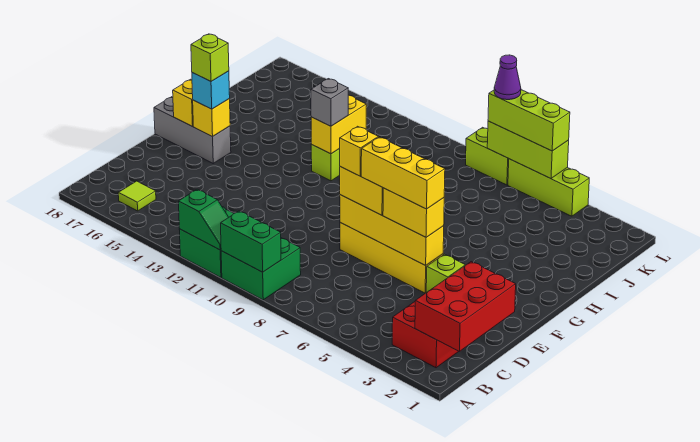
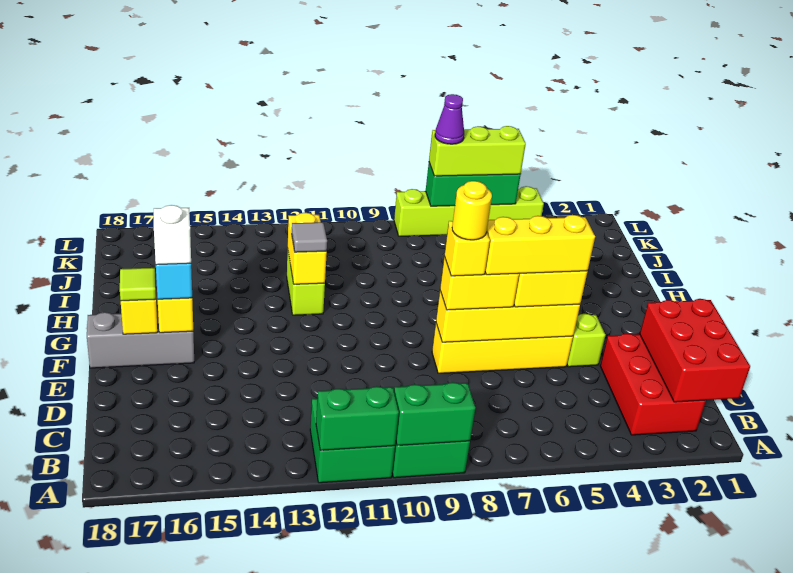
green slope A11:A12 level 2 top 12 -> green brick A11:A12 level 2
lime tile B16 level 1 -> lime tile F17 level 3
none -> yellow round brick E8 level 5
lime brick F16 level 4 -> white brick F16 level 4
grey brick H12 level 3 -> grey tile H12 level 3
lime brick L5:L7 level 2 -> green brick L5:L7 level 2

